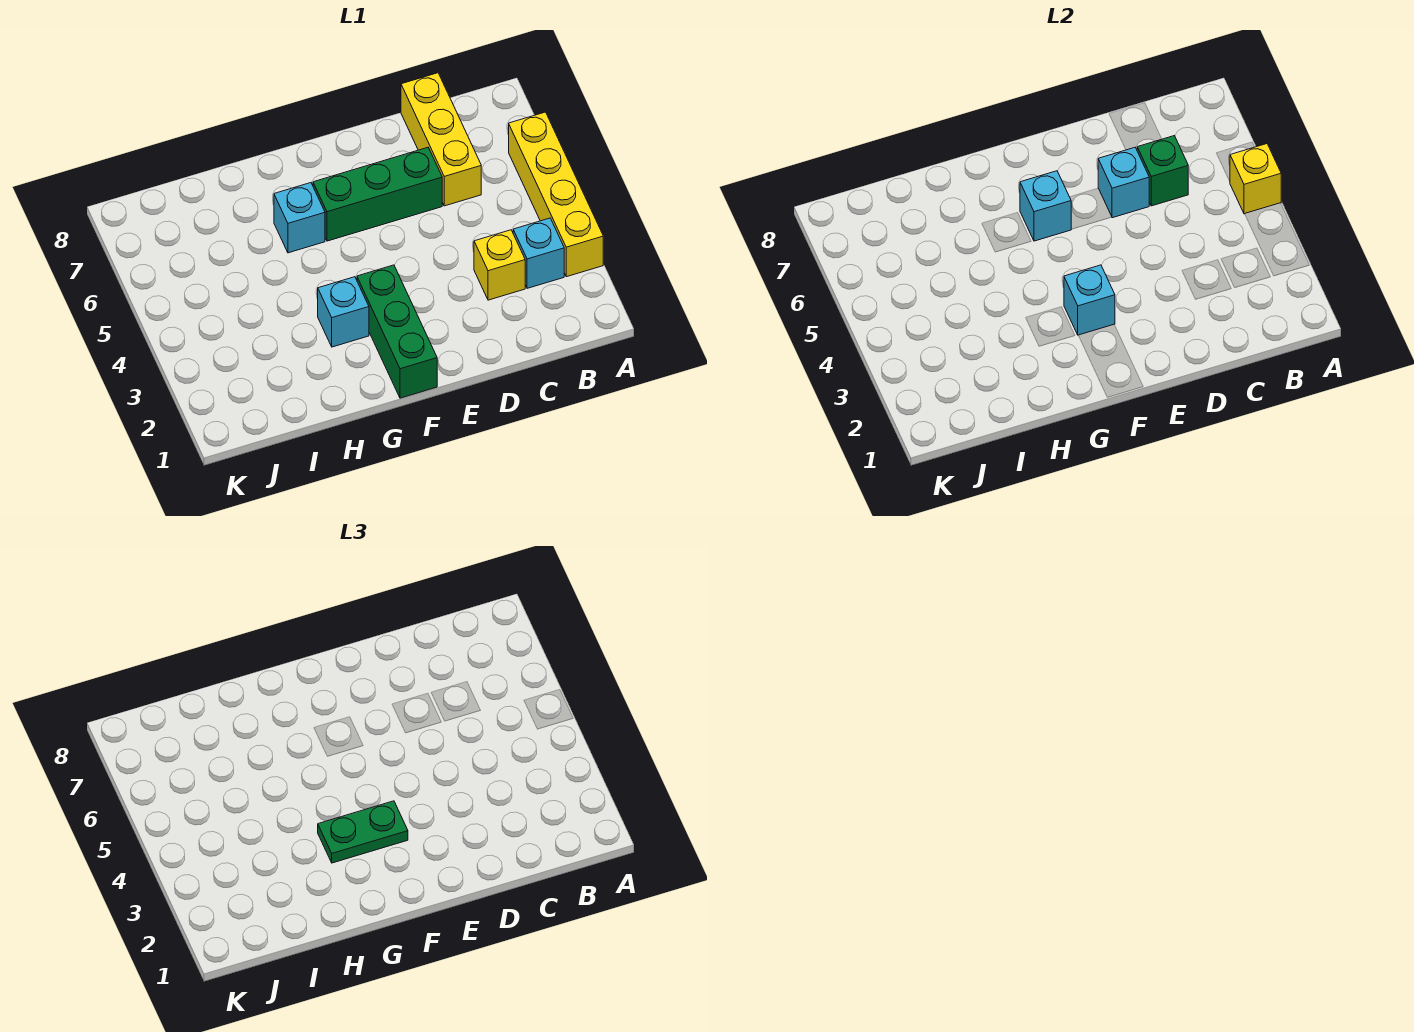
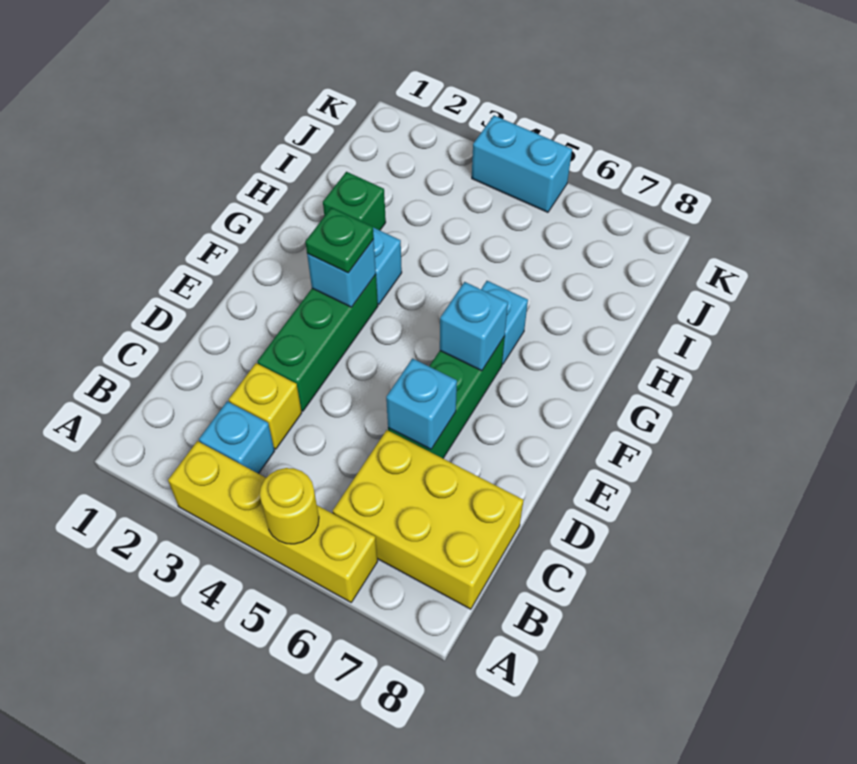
yellow brick A5 level 2 -> yellow round brick A5 level 2
yellow brick C6:C8 level 1 -> yellow brick B6:C8 level 1
green brick C6 level 2 -> green brick H2 level 1
green brick F1:F3 level 1 -> green brick D3:F3 level 1
green plate F3:G3 level 3 -> green plate F3 level 3
none -> cyan brick K4:K5 level 1

